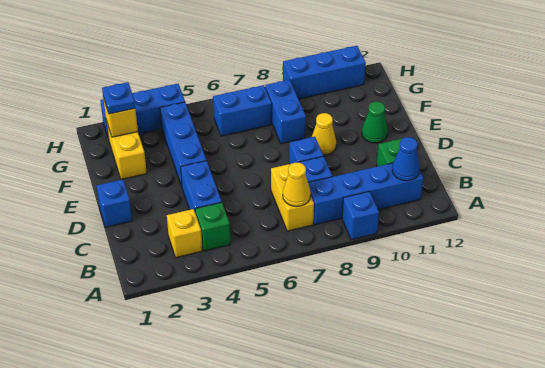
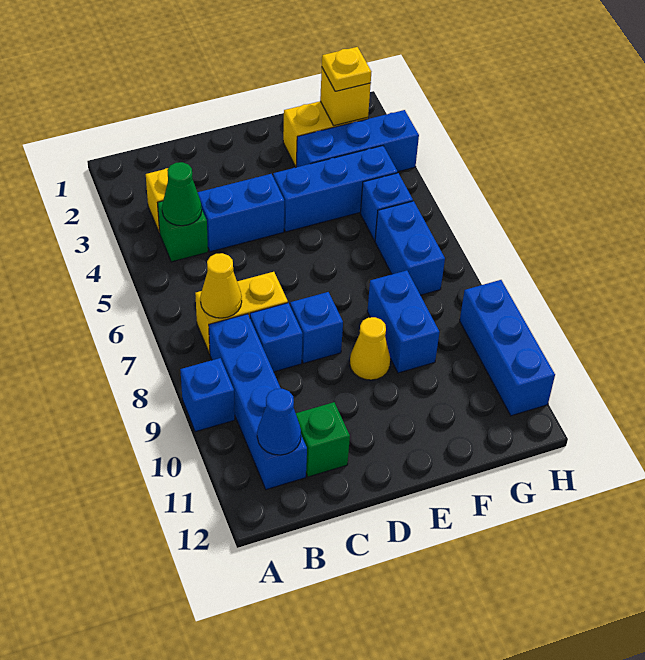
blue brick D1 level 1 -> blue brick G5 level 1
green cone E11 level 1 -> green cone B4 level 2
blue brick F8:G8 level 1 -> blue brick F8:F9 level 1
blue plate G2 level 3 -> yellow plate G2 level 3
blue brick H2:H4 level 1 -> blue brick F3:H3 level 1

